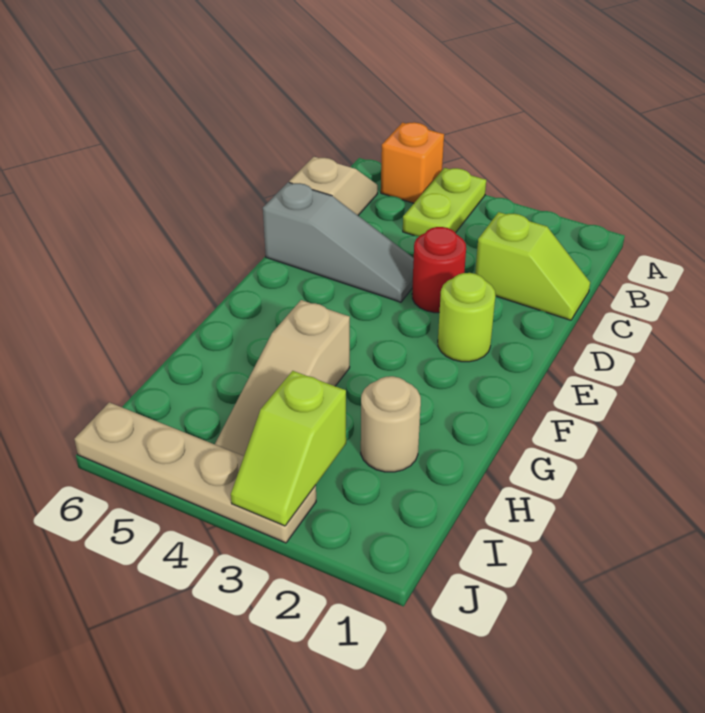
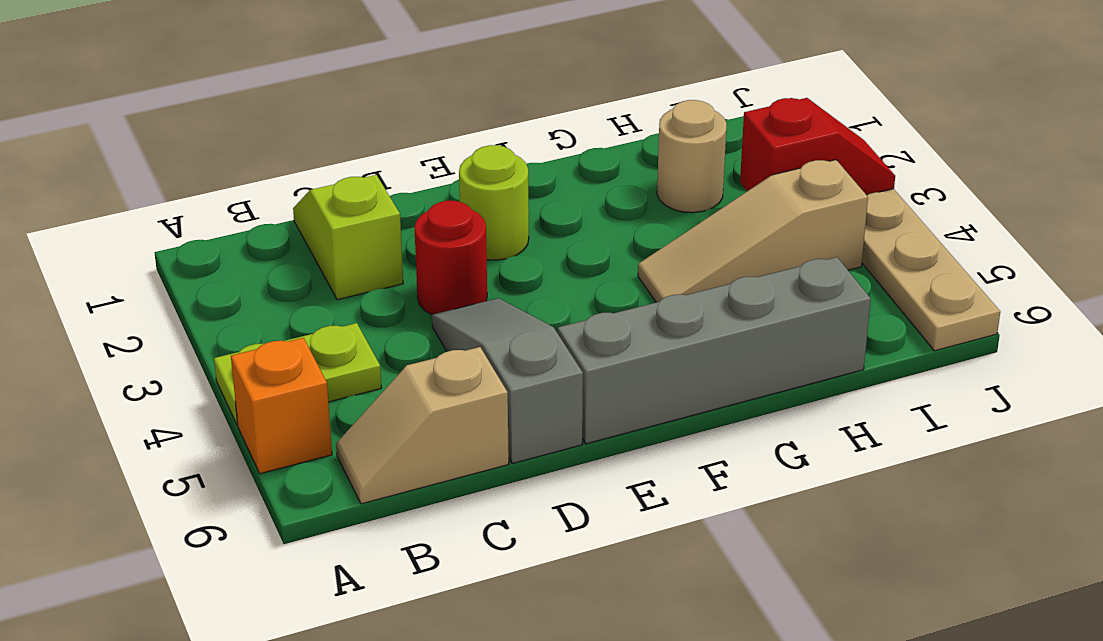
none -> grey brick E6:H6 level 1
tan slope G4:I4 level 1 top G -> tan slope G4:I4 level 1 top I
lime slope I3:J3 level 2 top I -> red slope I3:J3 level 2 top I

